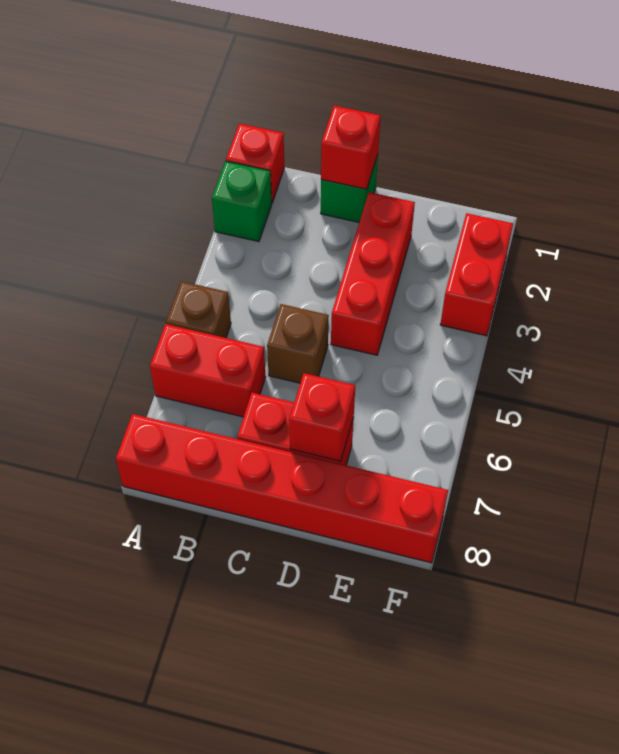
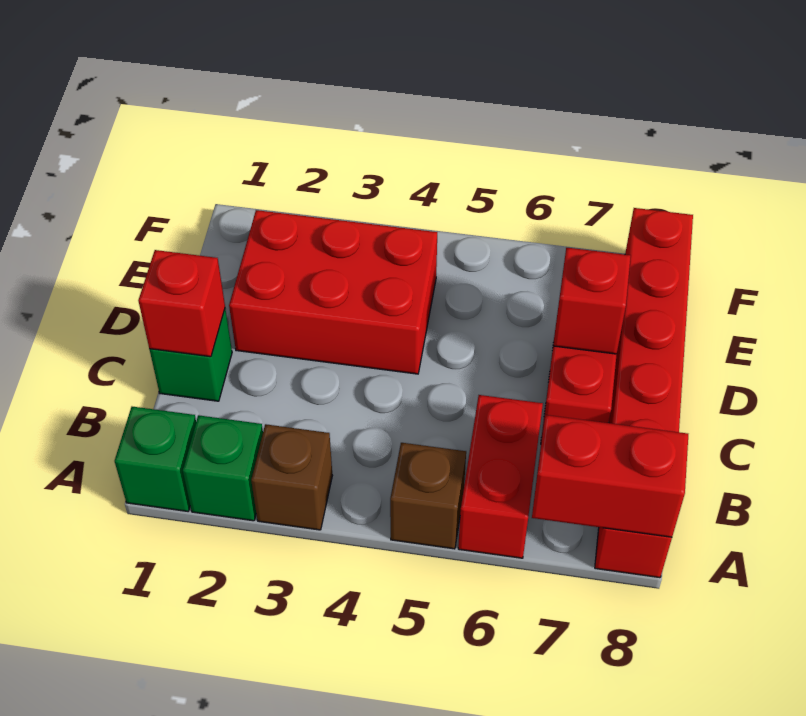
red brick A1 level 1 -> green brick A1 level 1
brown brick C5 level 1 -> brown brick A3 level 1
red brick D2:D4 level 1 -> red brick D2:E4 level 1
red brick F2:F3 level 1 -> red brick A7:A8 level 2

